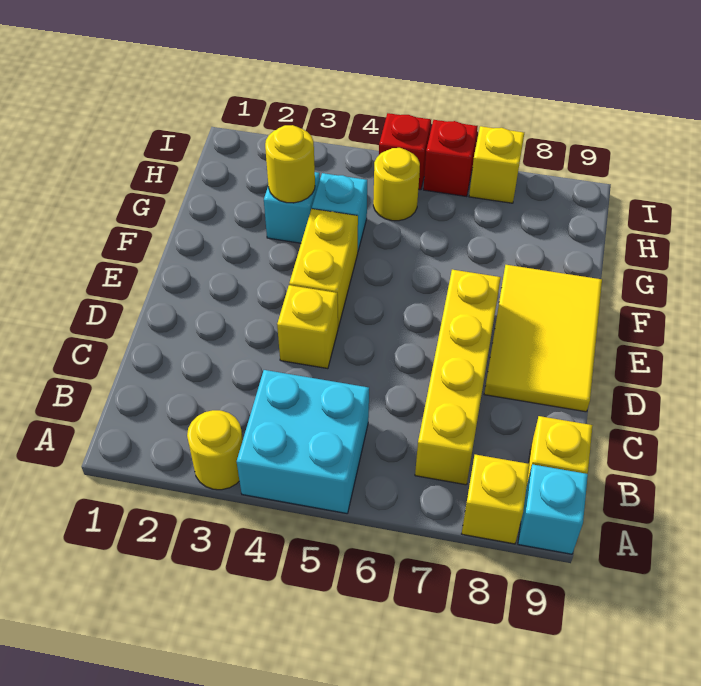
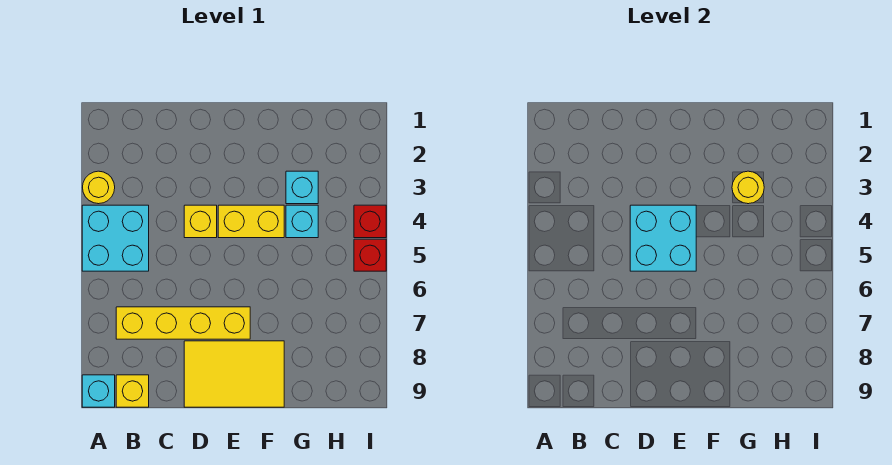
yellow brick A8 level 1 -> none
none -> cyan brick D4:E5 level 2
yellow round brick H5 level 1 -> none
red brick I6 level 1 -> red brick I4 level 1
yellow brick I7 level 1 -> none

